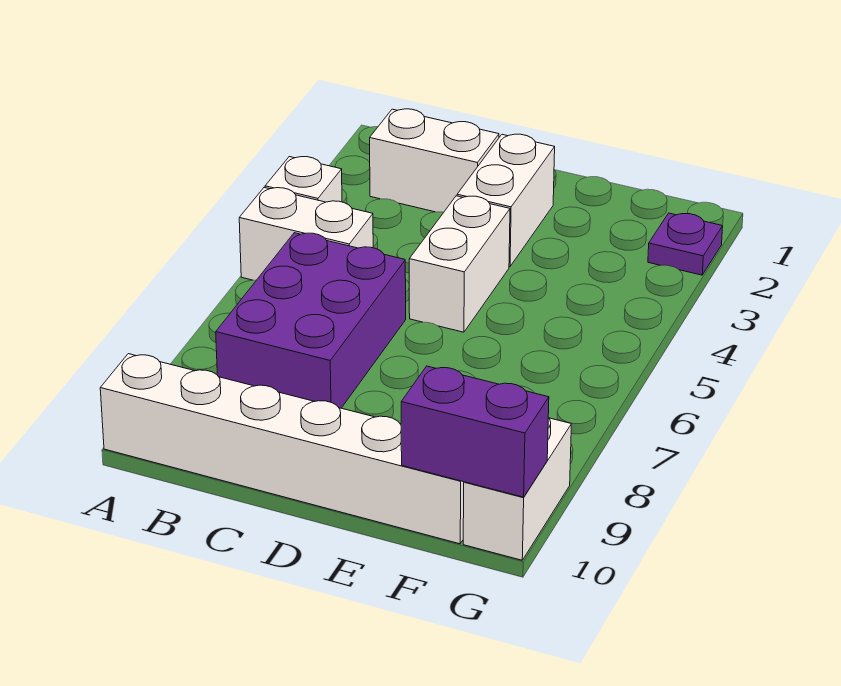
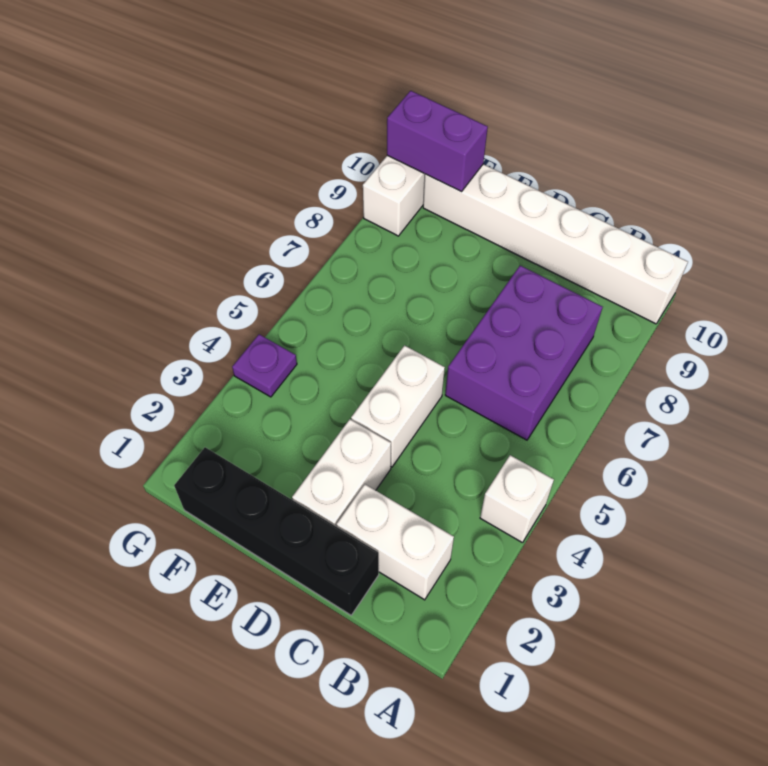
white brick A5:B5 level 1 -> none
none -> black brick C1:F1 level 1
purple plate G2 level 1 -> purple plate G4 level 1

